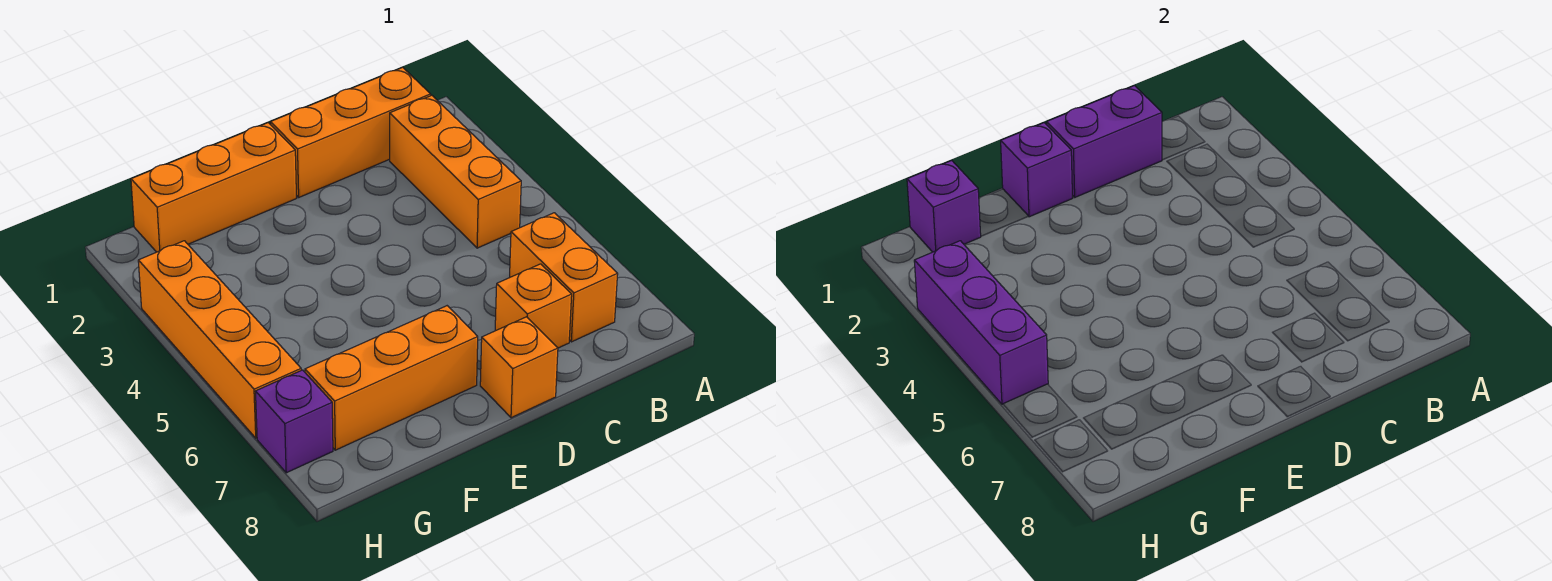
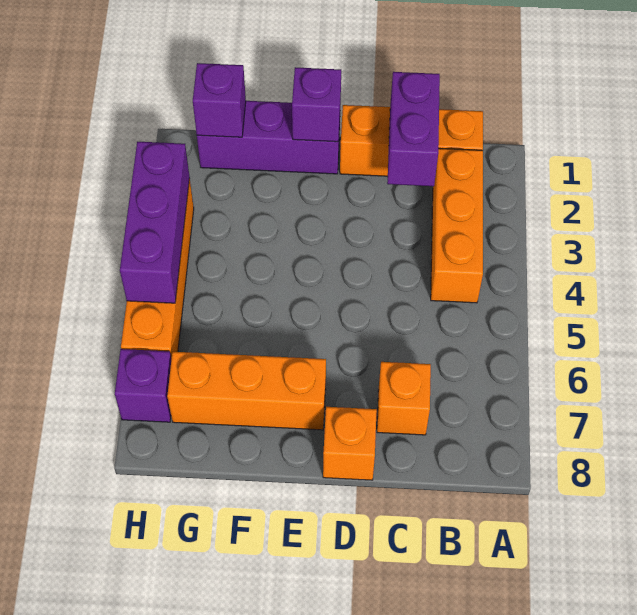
orange brick B6:B7 level 1 -> none
purple brick C1:D1 level 2 -> purple brick C1:C2 level 2
orange brick E1:G1 level 1 -> purple brick E1:G1 level 1

